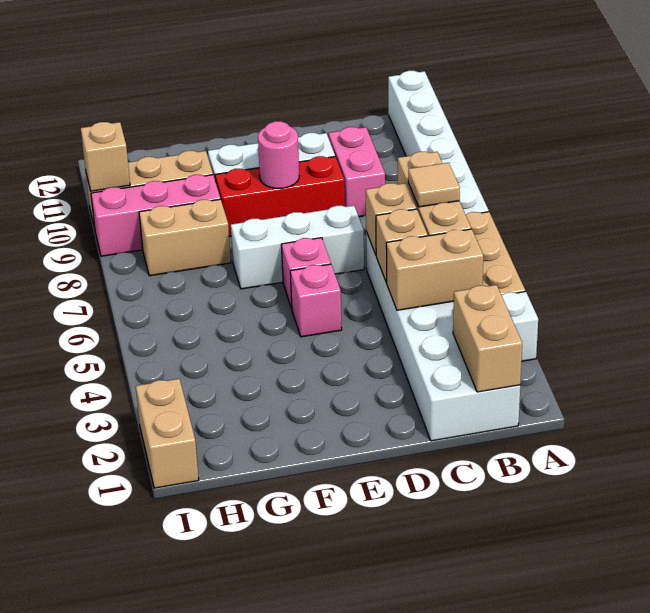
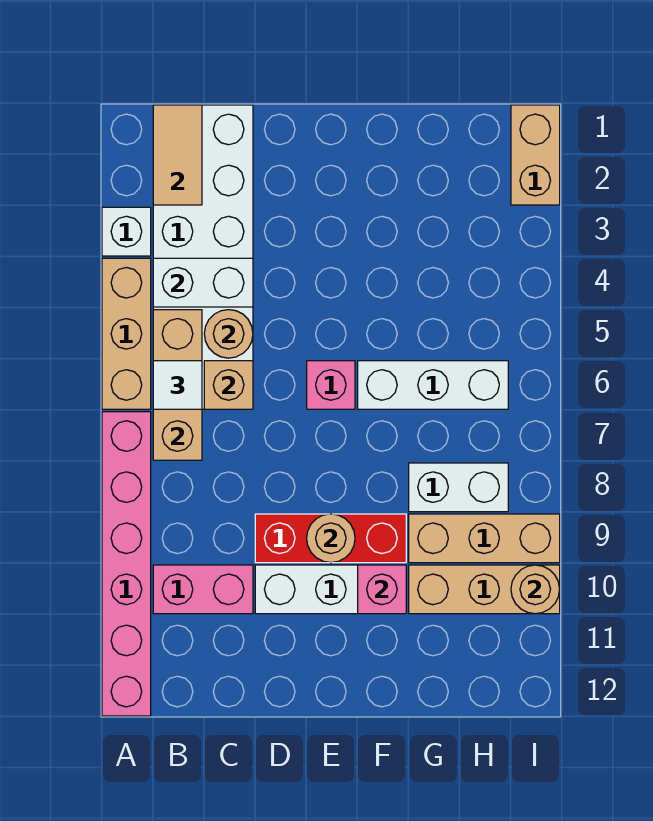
white brick A7:A12 level 1 -> pink brick A7:A12 level 1
tan brick B1:B2 level 2 -> tan tile B1:B2 level 2
tan brick B4:C4 level 2 -> white brick B4:C4 level 2
tan tile B6 level 3 -> white tile B6 level 3
tan brick C5 level 2 -> tan round brick C5 level 2
pink brick C9:C10 level 1 -> pink brick B10:C10 level 1
white brick D7:F7 level 1 -> white brick F6:H6 level 1
pink brick E5 level 1 -> pink brick F10 level 2
pink round brick E9 level 2 -> tan round brick E9 level 2
tan brick G8:H8 level 1 -> white brick G8:H8 level 1
pink brick G9:I9 level 1 -> tan brick G9:I9 level 1
tan brick I10 level 2 -> tan round brick I10 level 2

